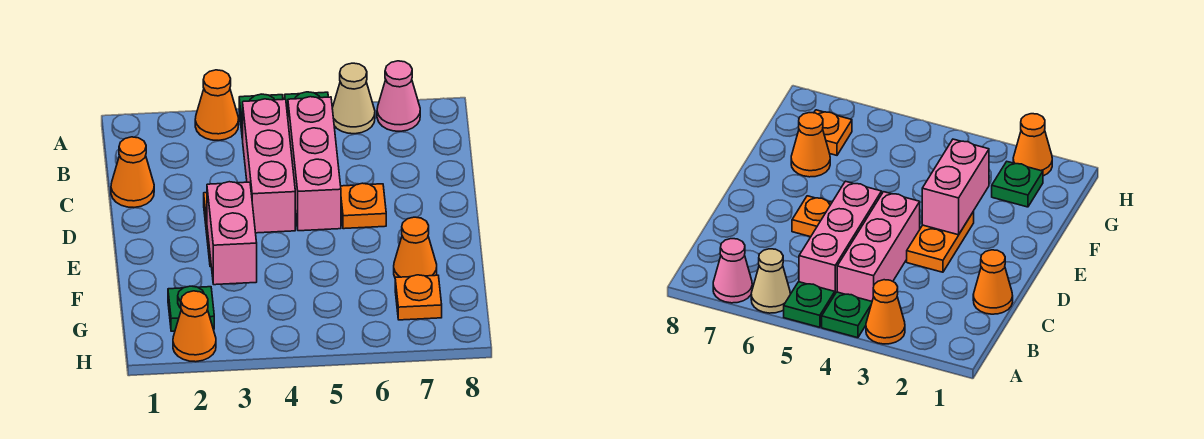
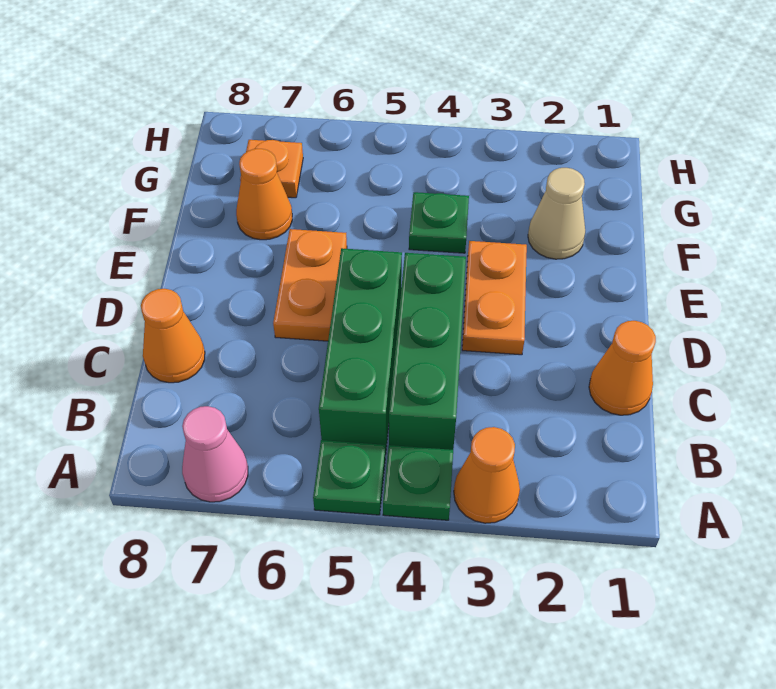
tan cone A6 level 1 -> tan cone F2 level 1
pink brick B4:D4 level 1 -> green brick B4:D4 level 1
pink brick B5:D5 level 1 -> green brick B5:D5 level 1
orange plate D6 level 1 -> orange plate D6:E6 level 1
pink brick E3:F3 level 2 -> none
green plate G2 level 1 -> green plate F4 level 1
orange cone H2 level 1 -> orange cone C8 level 1

